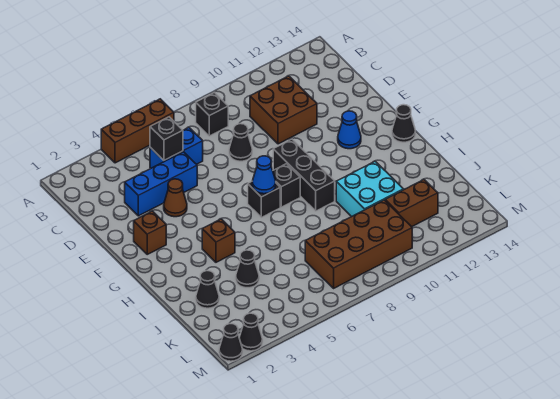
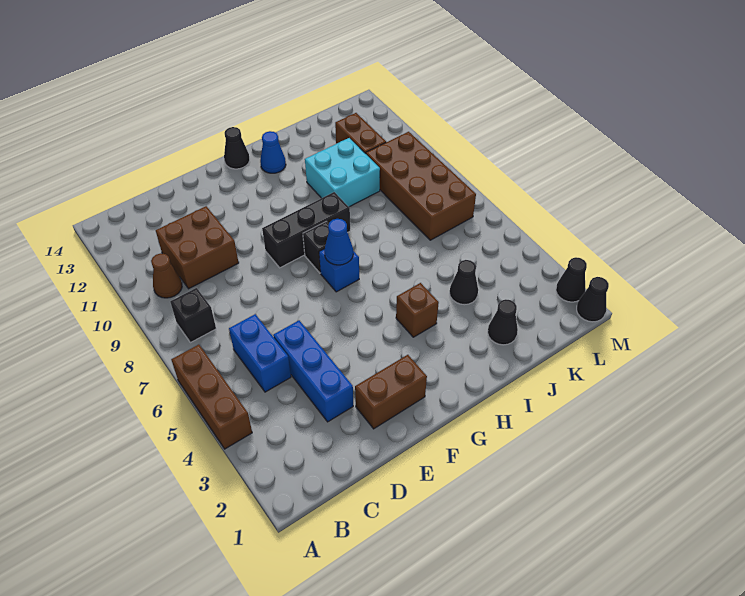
black brick C5 level 2 -> none
black cone D8 level 1 -> none
brown cone E4 level 1 -> brown cone B10 level 1
brown brick F2 level 1 -> brown brick E2:F2 level 1
blue cone F12 level 1 -> blue cone H13 level 1
black brick G7 level 1 -> blue brick G7 level 1

